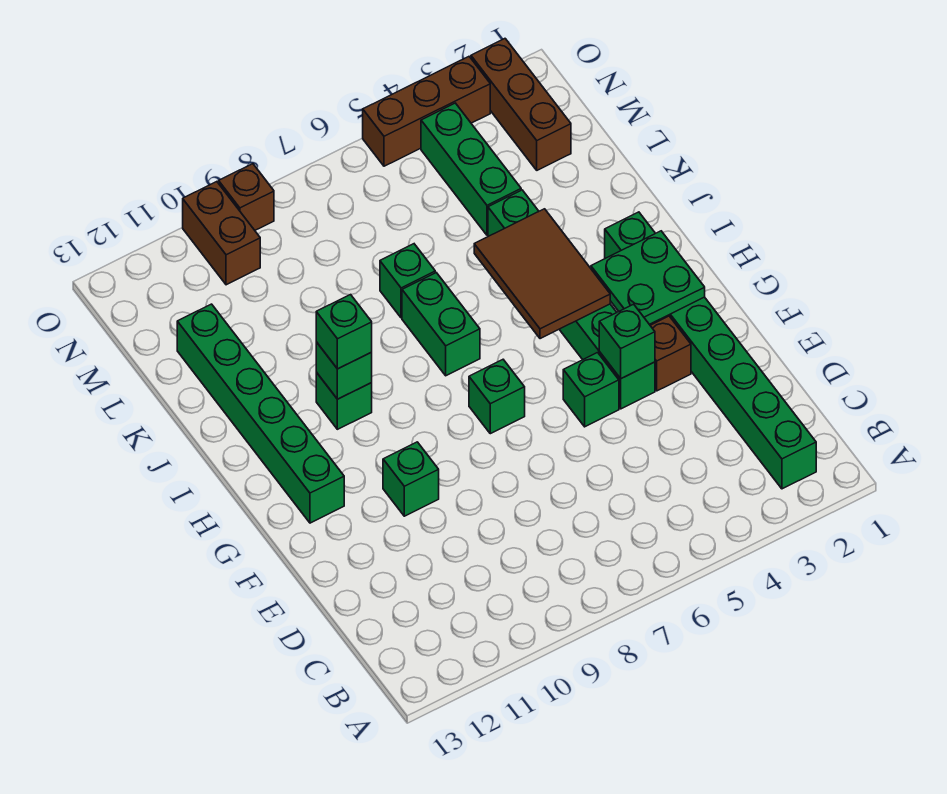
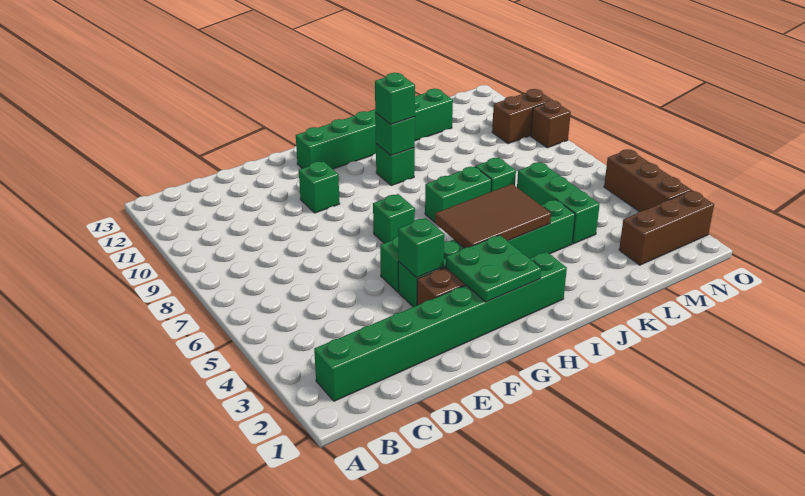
green brick L4:N4 level 1 -> green brick L4:L6 level 1

